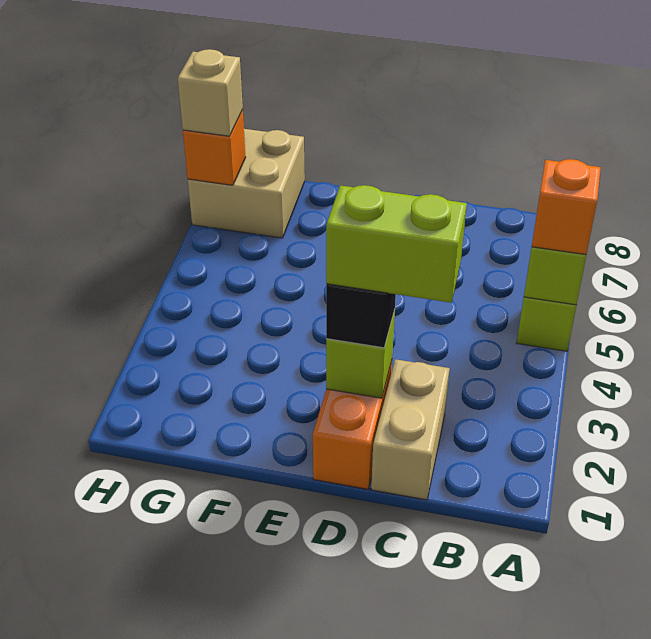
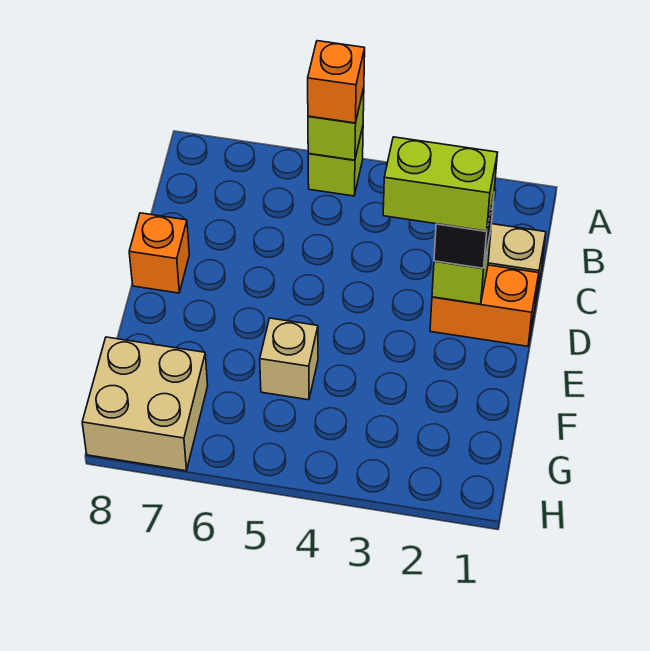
lime brick C2:D2 level 4 -> lime brick D2:D3 level 4
orange brick H7 level 2 -> orange brick D8 level 1
tan brick H7 level 3 -> tan brick F5 level 1

